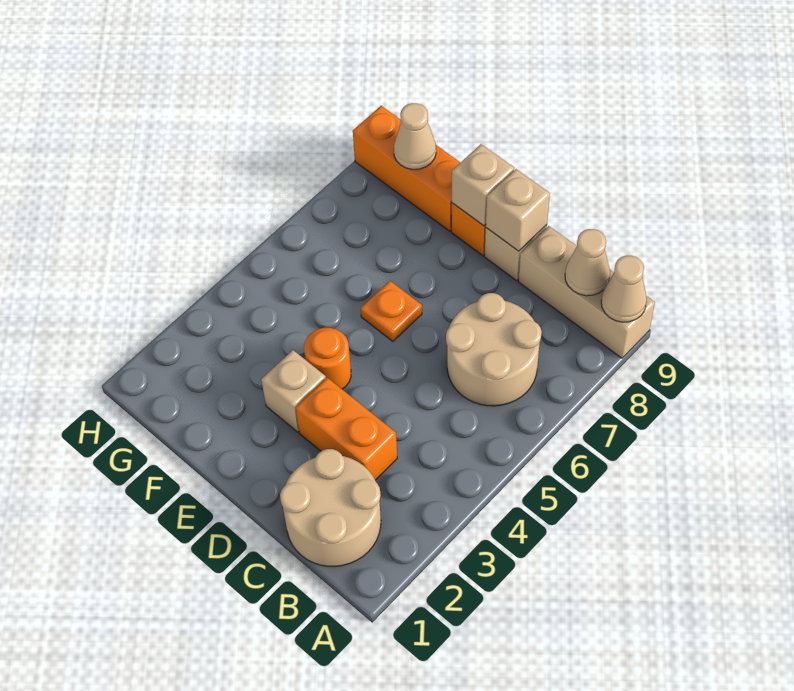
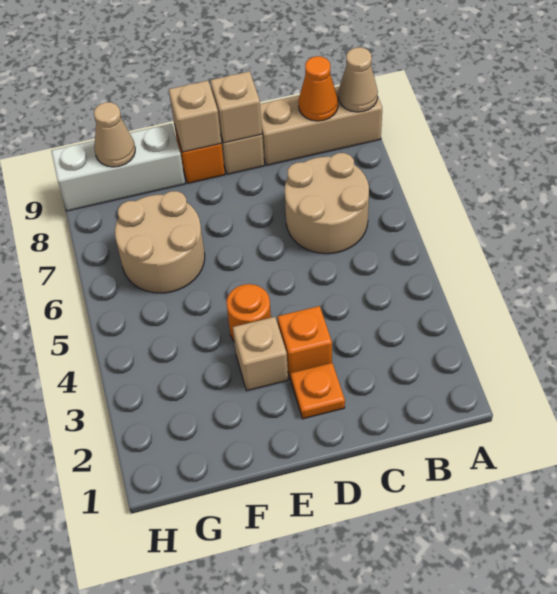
tan round brick B1:C2 level 1 -> tan round brick F6:G7 level 1
tan cone B9 level 2 -> orange cone B9 level 2
orange brick C3:D3 level 1 -> orange brick D3 level 1
orange plate E6 level 1 -> orange plate D2 level 1
orange brick F9:H9 level 1 -> white brick F9:H9 level 1

